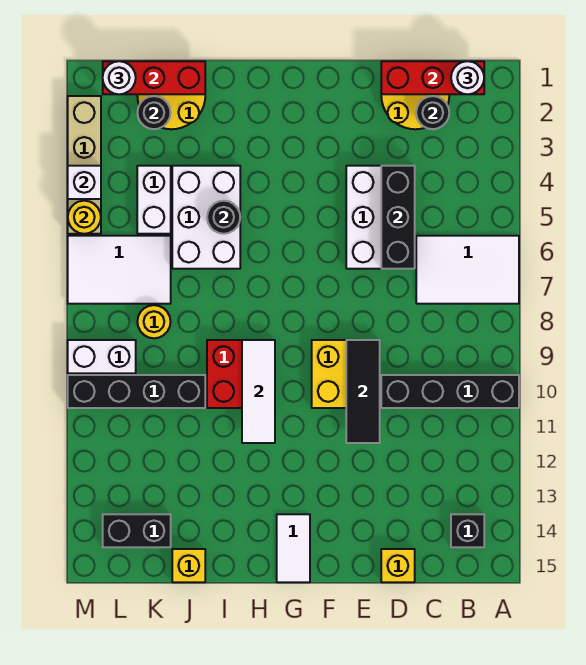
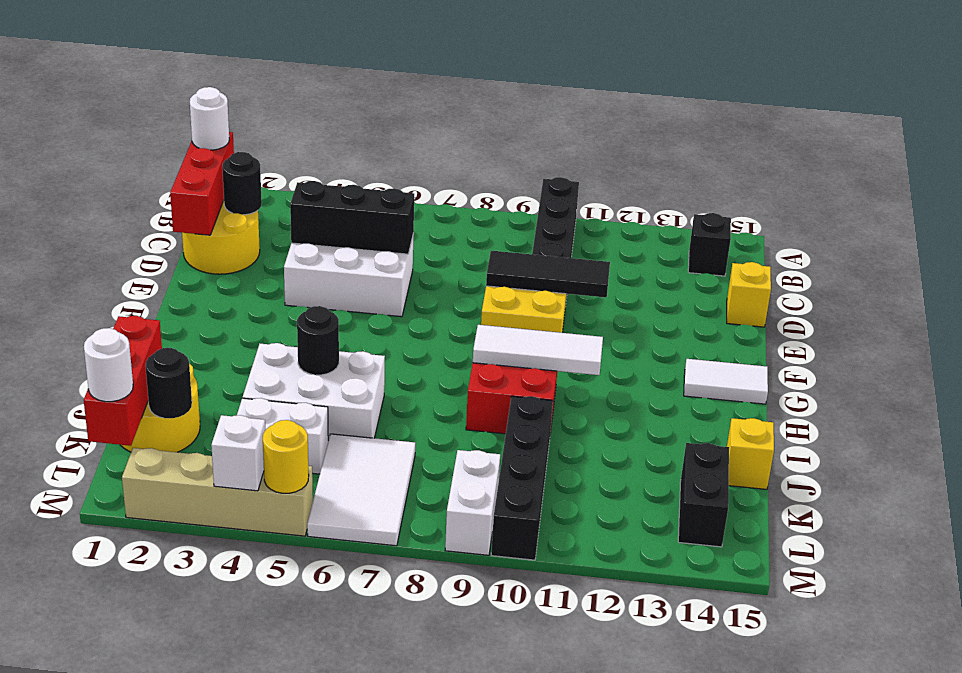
white tile A6:C7 level 1 -> none
yellow round brick K8 level 1 -> none

